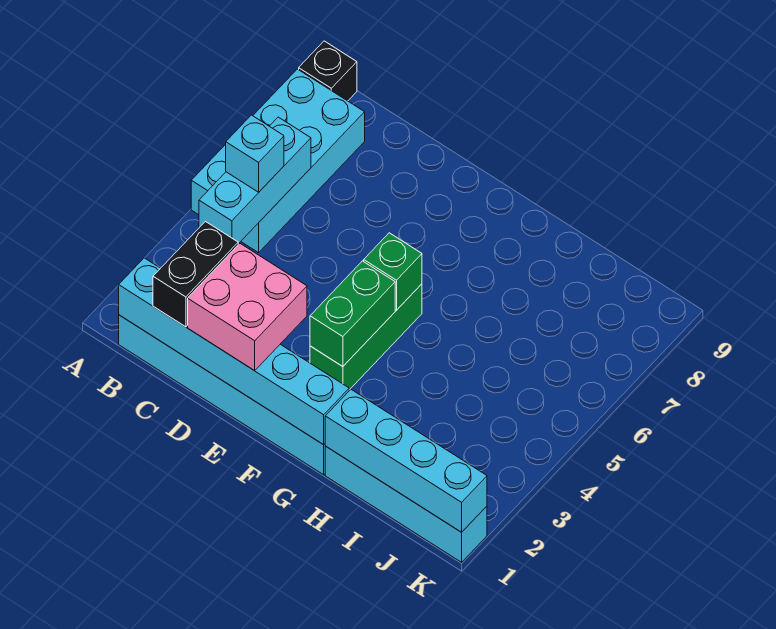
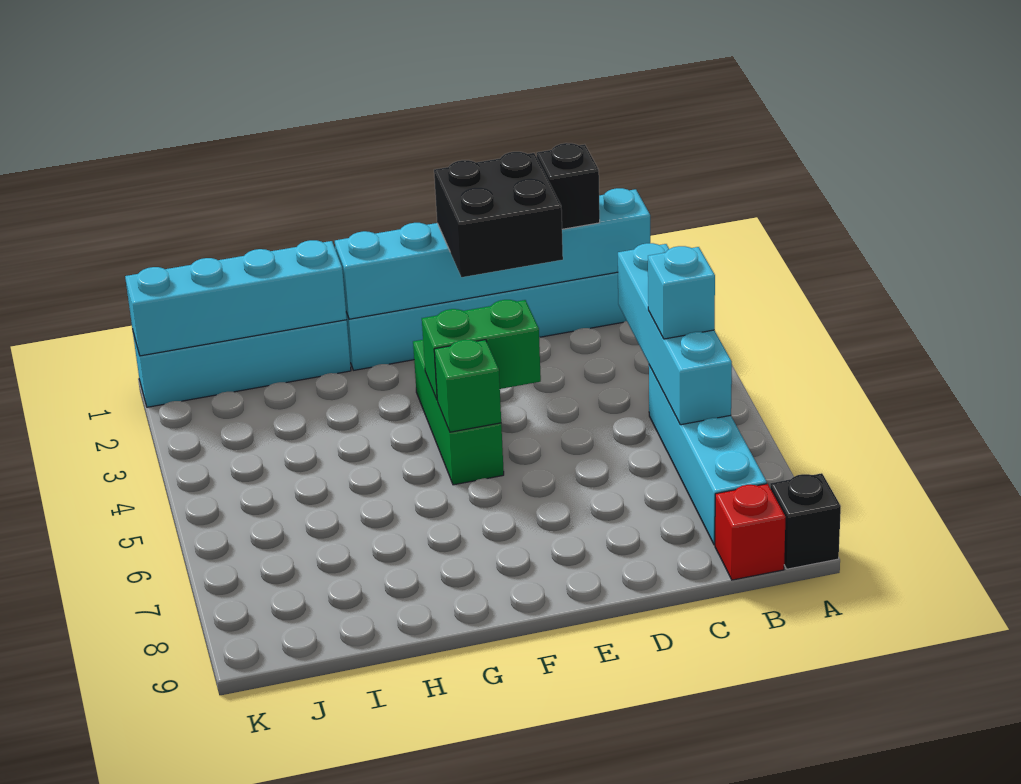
cyan brick A5:B8 level 1 -> cyan brick B5:B8 level 1
cyan brick B4:B6 level 2 -> cyan brick B3:B6 level 2
none -> red brick B9 level 1
black brick C1:C2 level 3 -> black brick C1 level 3
pink brick D1:E2 level 3 -> black brick D1:E2 level 3
green brick F3:F4 level 2 -> green brick E4:F4 level 2

